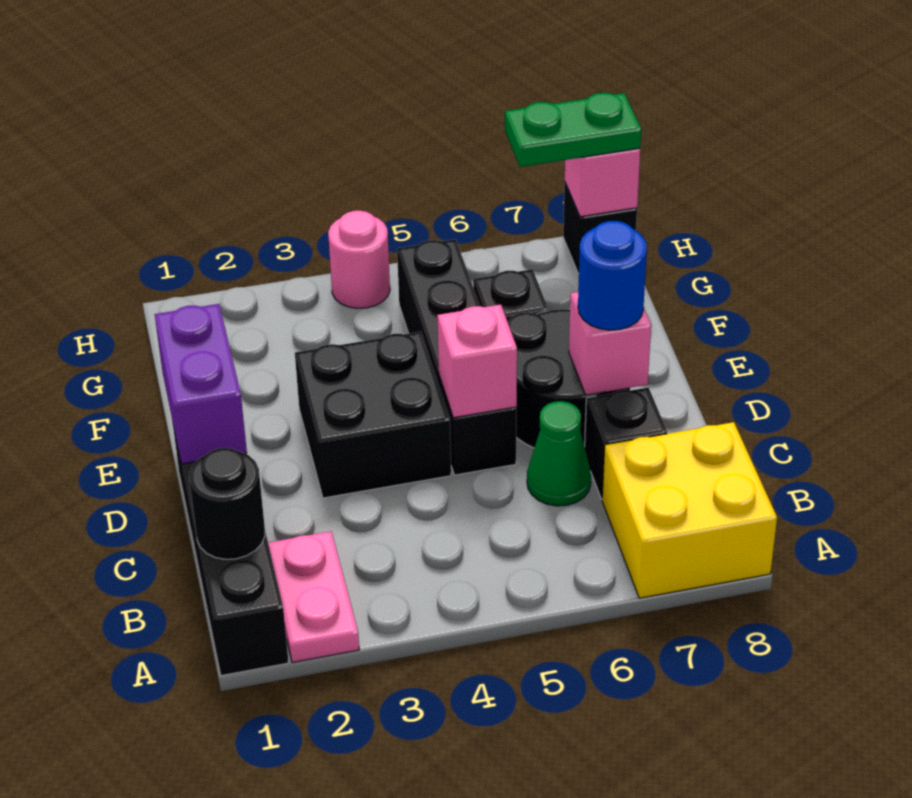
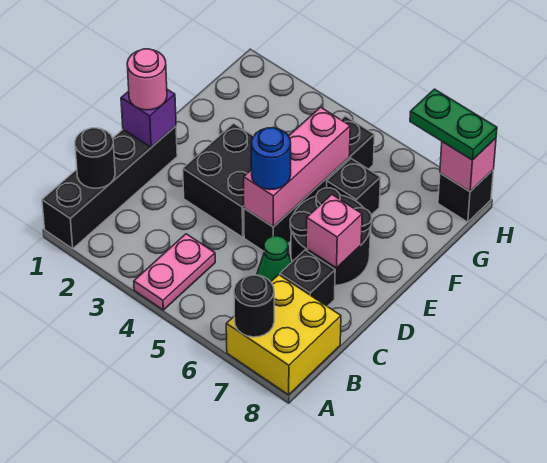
pink plate A2:B2 level 1 -> pink plate A4:B4 level 1
none -> black round brick A7 level 2
purple brick D1:E1 level 2 -> purple brick D1 level 2
pink brick D5 level 2 -> pink brick D5:F5 level 2
blue round brick D7 level 3 -> blue round brick D5 level 3
pink round brick H4 level 1 -> pink round brick D1 level 3

